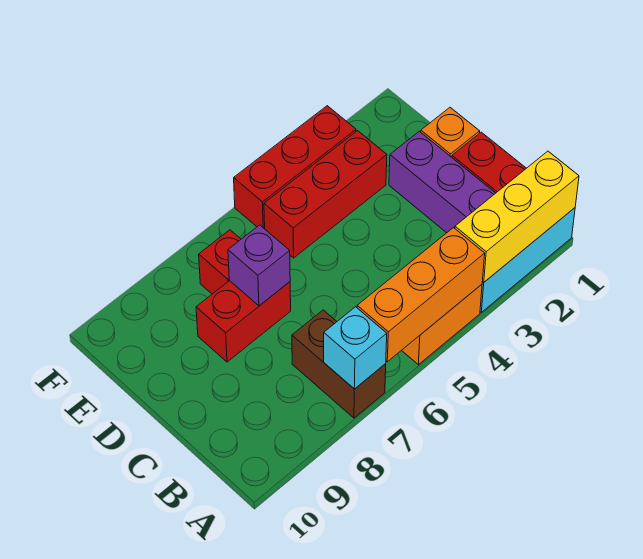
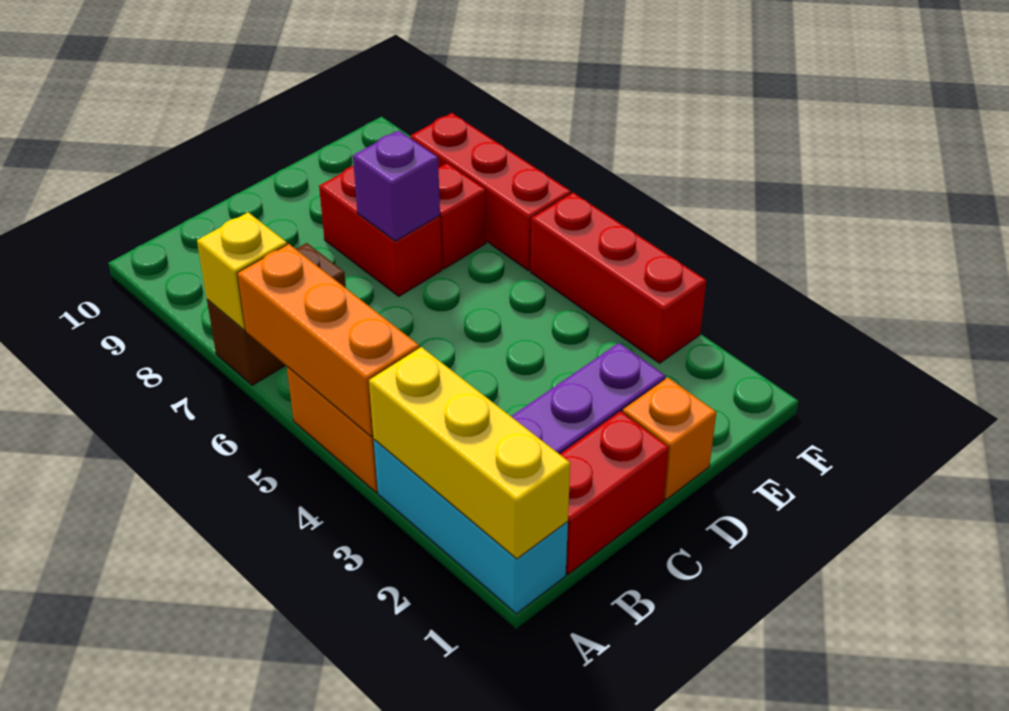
cyan brick A7 level 2 -> yellow brick A7 level 2
red brick E3:E5 level 1 -> red brick F6:F8 level 1

